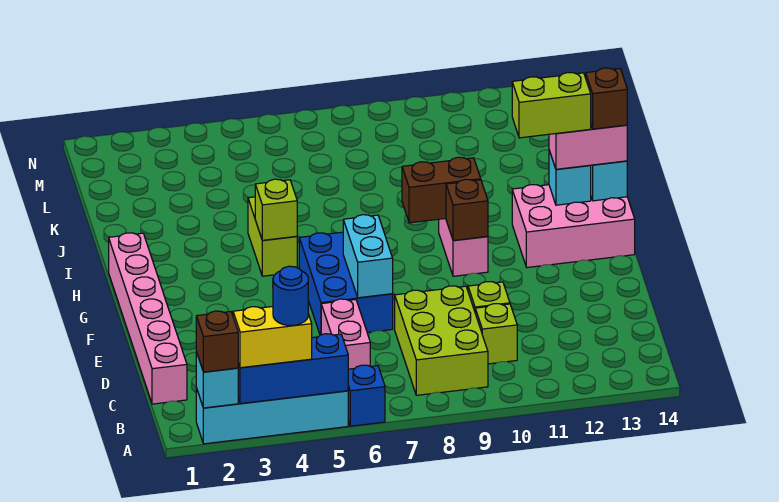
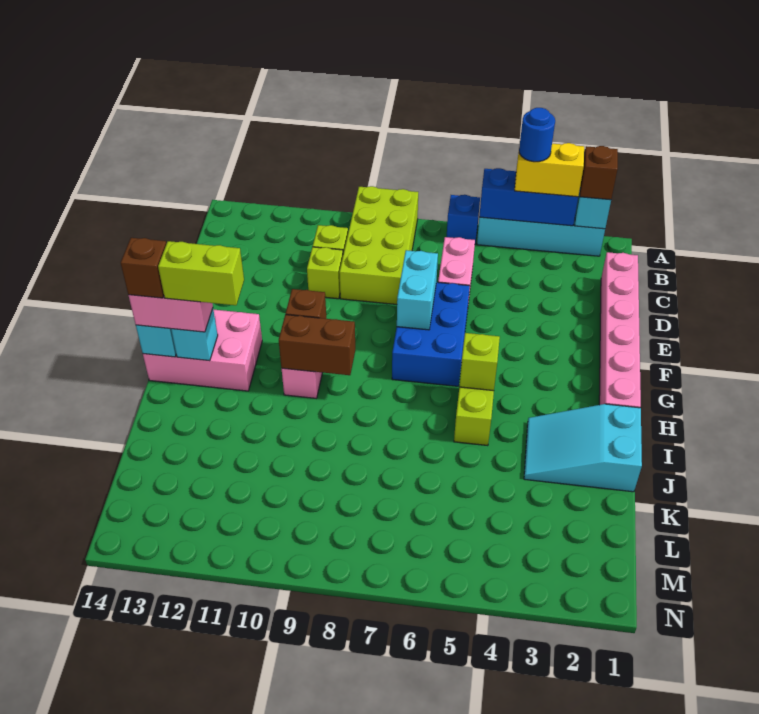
lime brick B8:D9 level 1 -> lime brick A8:D9 level 1
none -> cyan slope I1:J3 level 1 top 1

